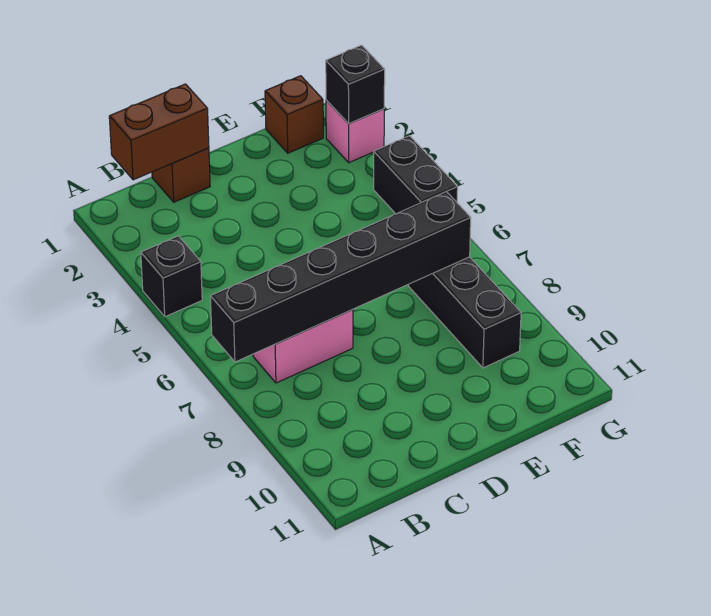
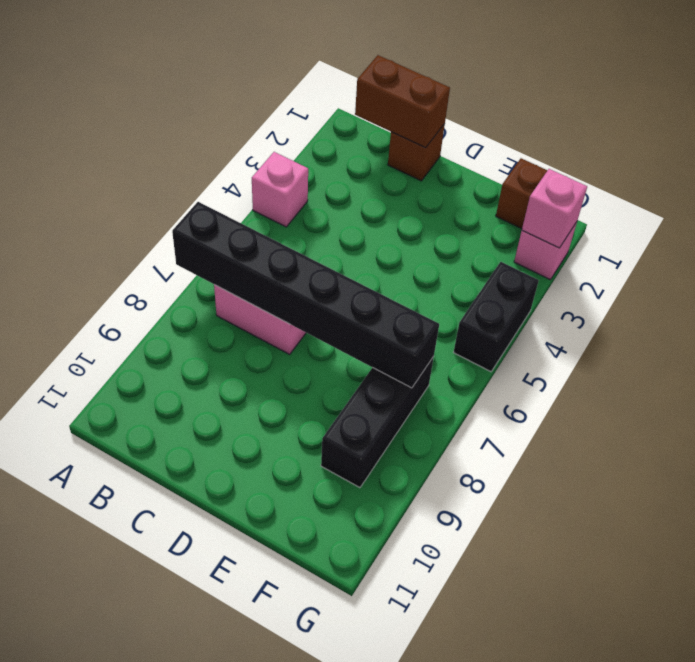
black brick A4 level 1 -> pink brick A4 level 1
black brick G2 level 2 -> pink brick G2 level 2

